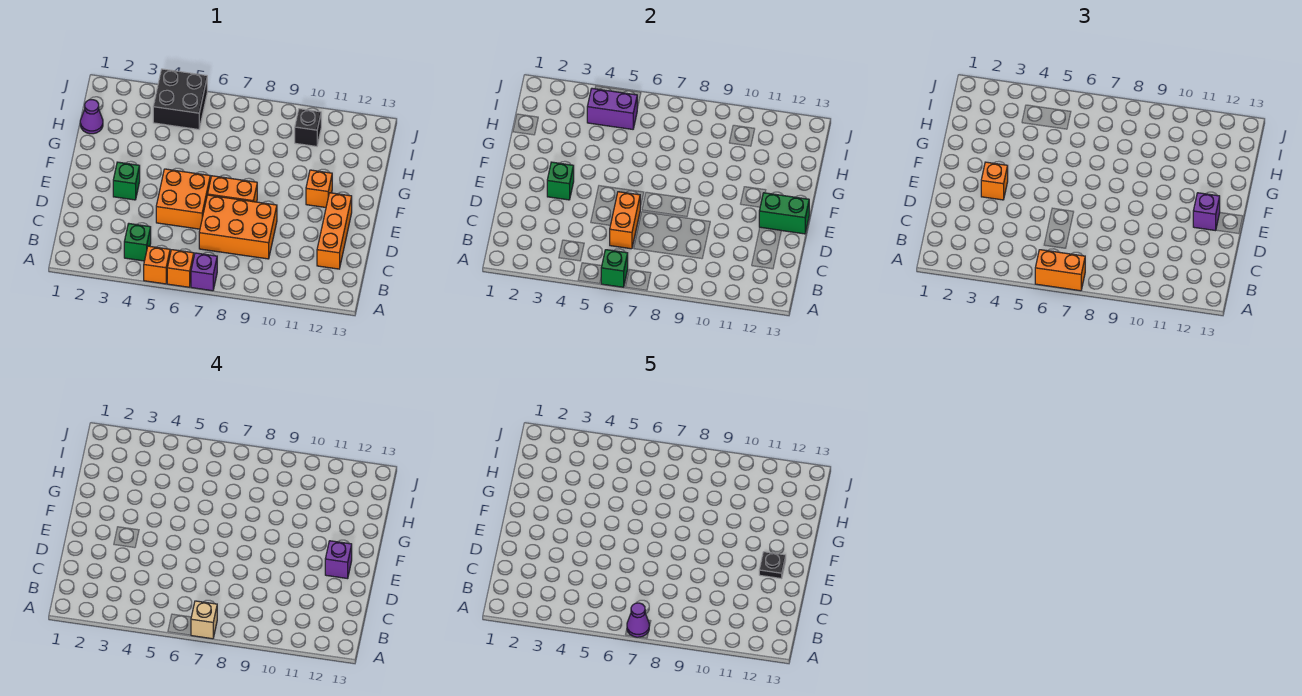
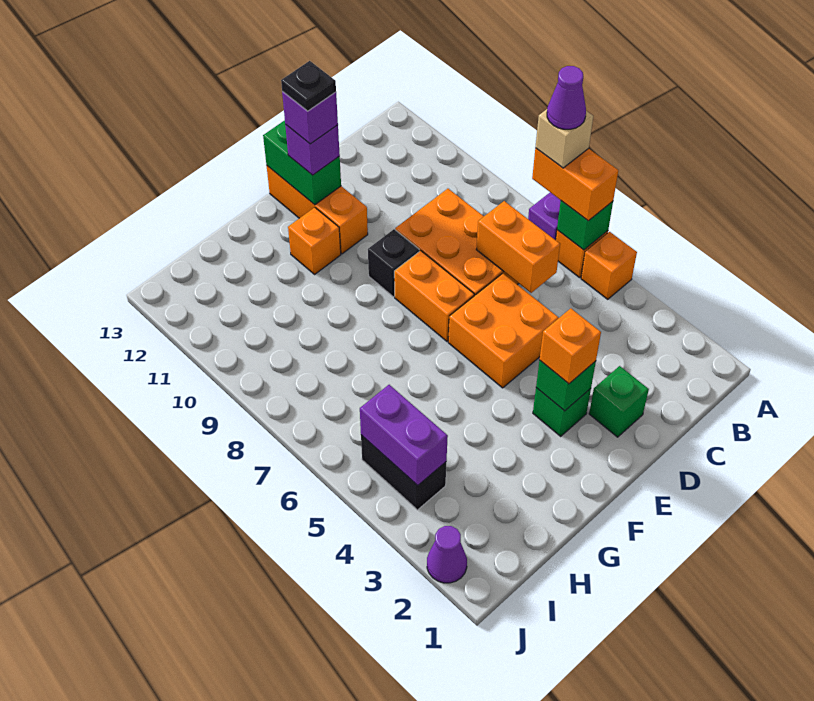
green brick B4 level 1 -> green brick D2 level 1
orange brick C6:D6 level 2 -> orange brick C6:C7 level 2
orange brick C12:E12 level 1 -> orange brick E11:E13 level 1
purple cone H1 level 1 -> purple cone J2 level 1
black brick I4:J5 level 1 -> black brick I4:I5 level 1
black brick I10 level 1 -> black brick E9 level 1

